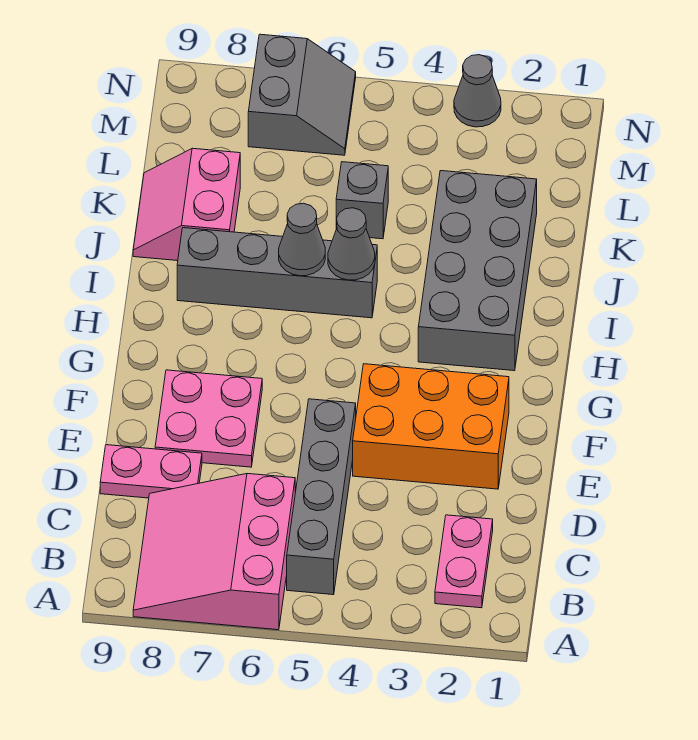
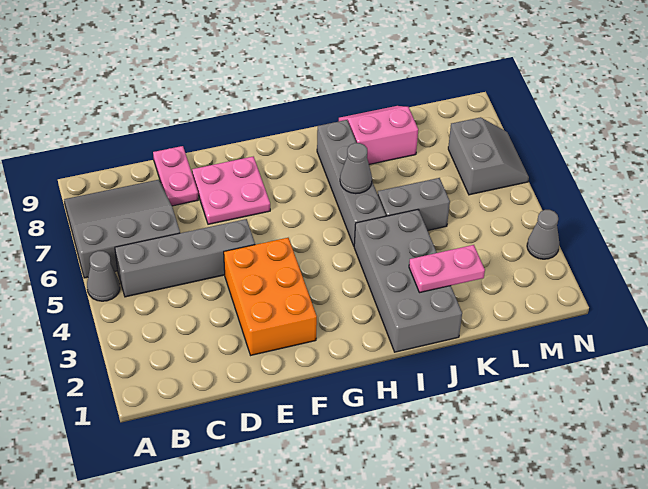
pink slope A6:C8 level 1 top 6 -> grey slope A6:C8 level 1 top 6
pink plate B2:C2 level 1 -> pink plate J2:K2 level 2
grey brick H2:K3 level 1 -> grey brick I1:J4 level 1
grey cone I5 level 2 -> grey cone A5 level 1
grey brick K5 level 1 -> grey brick J5:K5 level 1
grey slope M6:N7 level 1 top 7 -> grey slope M6:N7 level 1 top M

